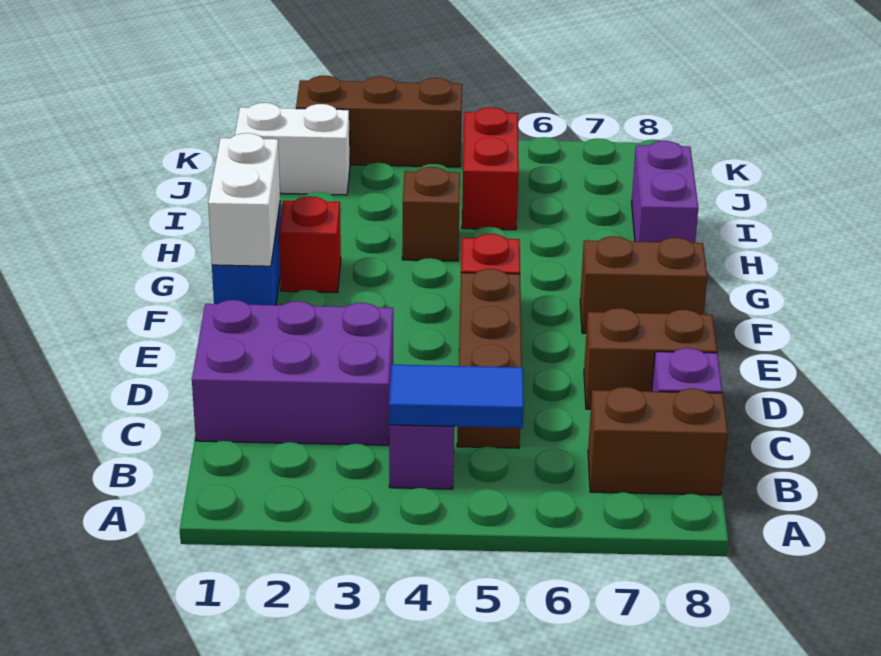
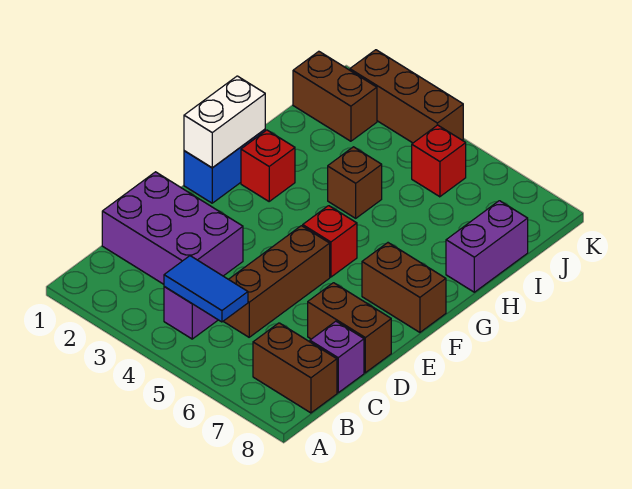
red brick I5:J5 level 1 -> red brick J5 level 1
white brick J1:J2 level 1 -> brown brick J1:J2 level 1

